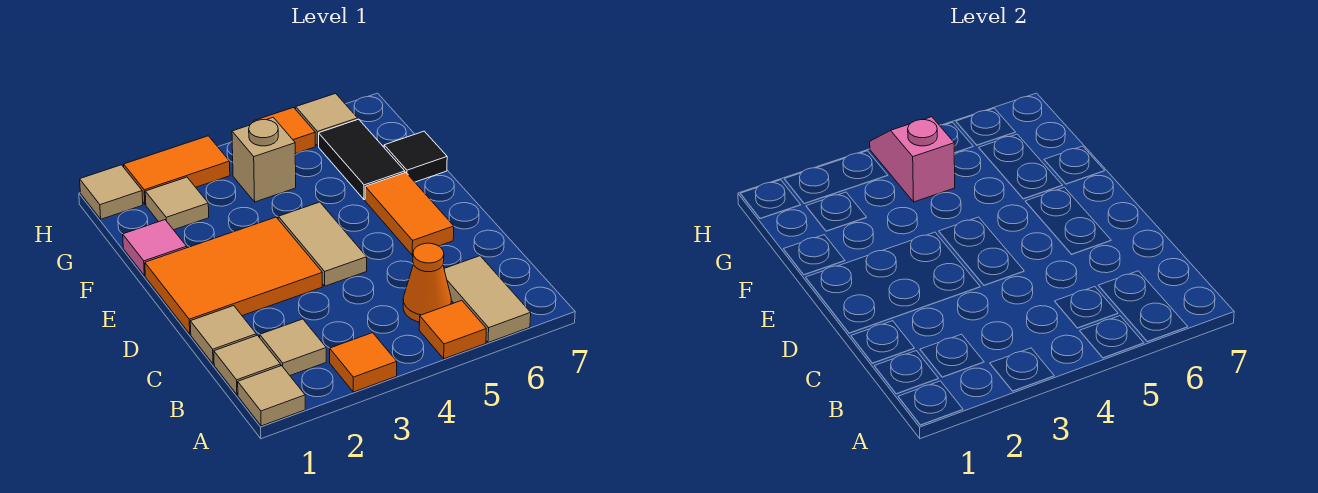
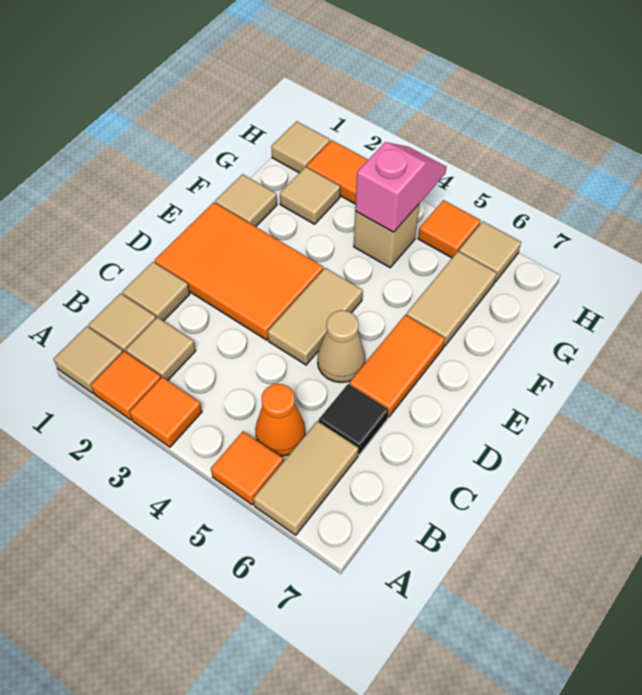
none -> orange tile A2 level 1
none -> tan cone D5 level 1
pink tile F1 level 1 -> tan tile F1 level 1
black tile F6:G6 level 1 -> tan tile F6:G6 level 1
black tile F7 level 1 -> black tile C6 level 1

